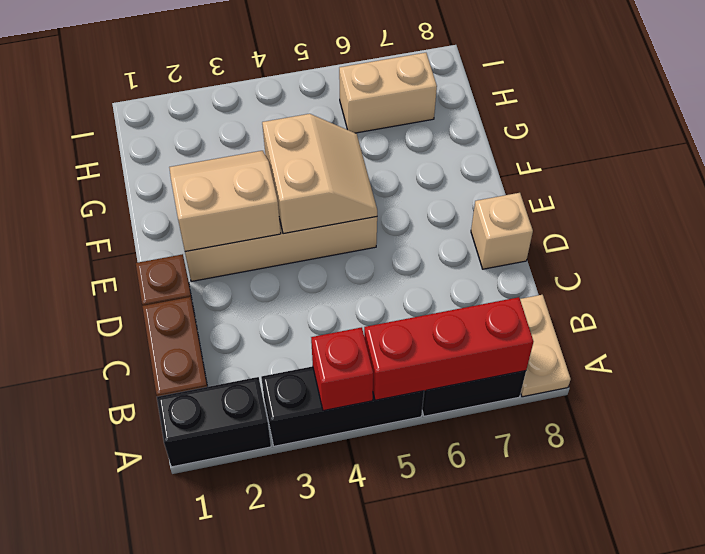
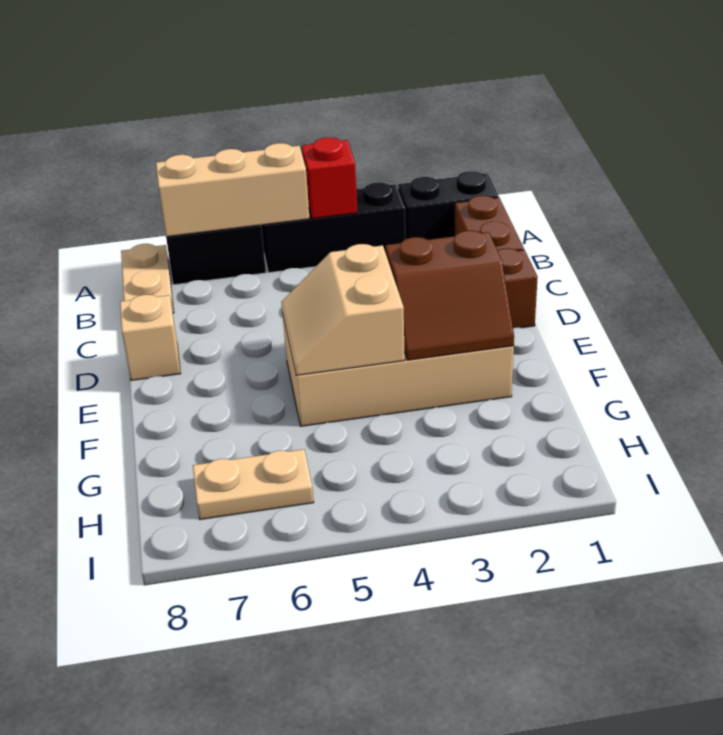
red brick A5:A7 level 2 -> tan brick A5:A7 level 2
tan slope E2:F3 level 2 top E -> brown slope E2:F3 level 2 top E
tan brick H6:H7 level 1 -> tan plate H6:H7 level 1

